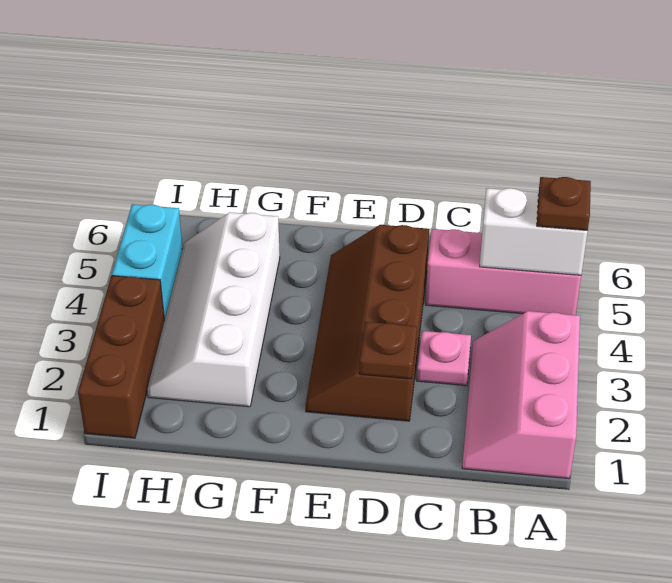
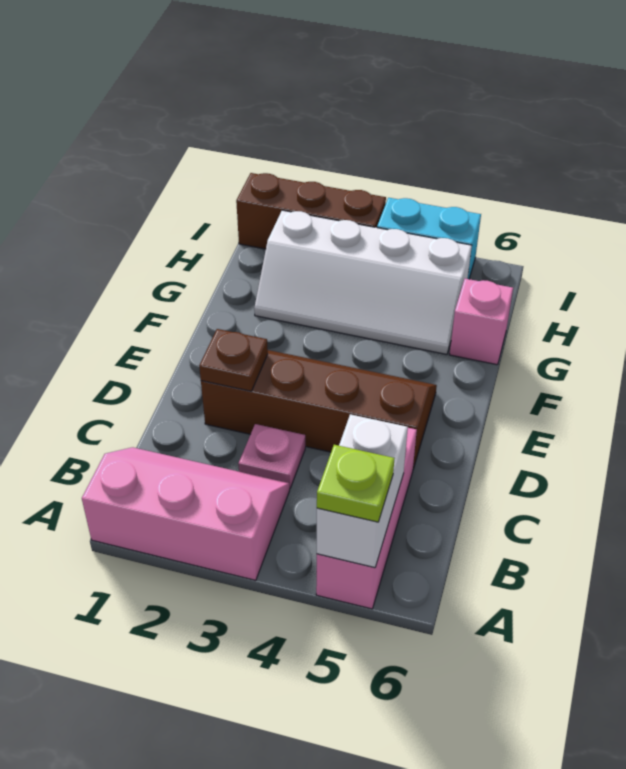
brown plate A5 level 3 -> lime plate A5 level 3
white slope G2:H5 level 1 top G -> white slope G2:H5 level 1 top H
none -> pink brick G6 level 1

